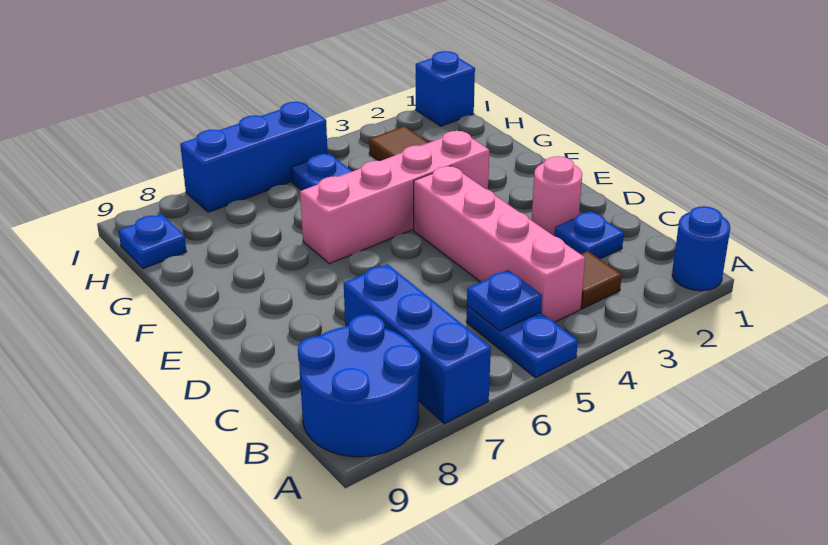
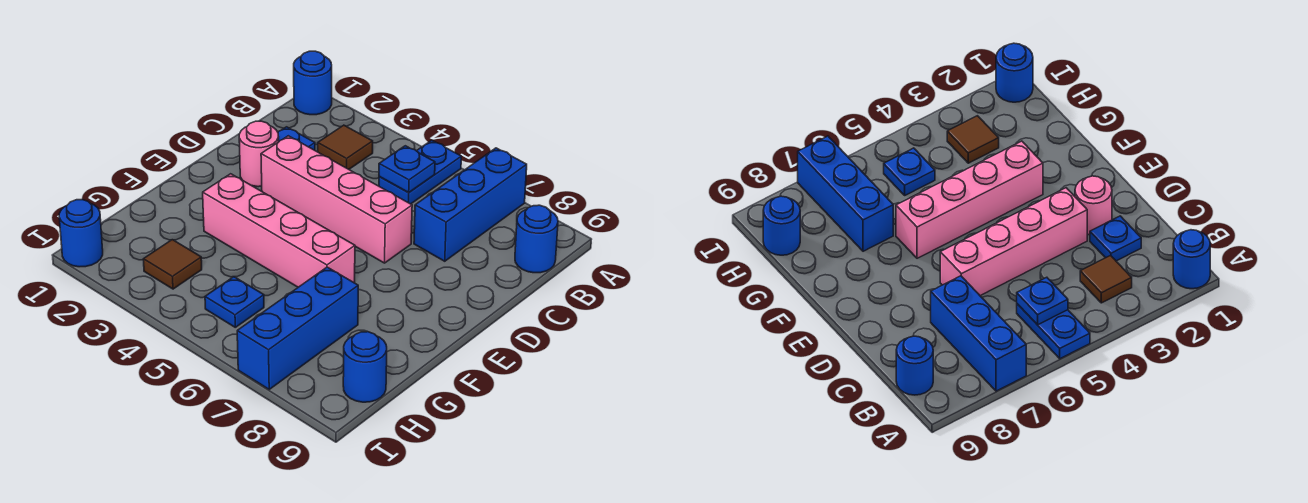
blue round brick A8:B9 level 1 -> blue round brick B9 level 1
pink brick B4:E4 level 1 -> pink brick D3:D6 level 1
blue plate H9 level 1 -> blue round brick H9 level 1
blue brick I1 level 1 -> blue round brick I1 level 1
blue brick I5:I7 level 1 -> blue brick G7:I7 level 1

